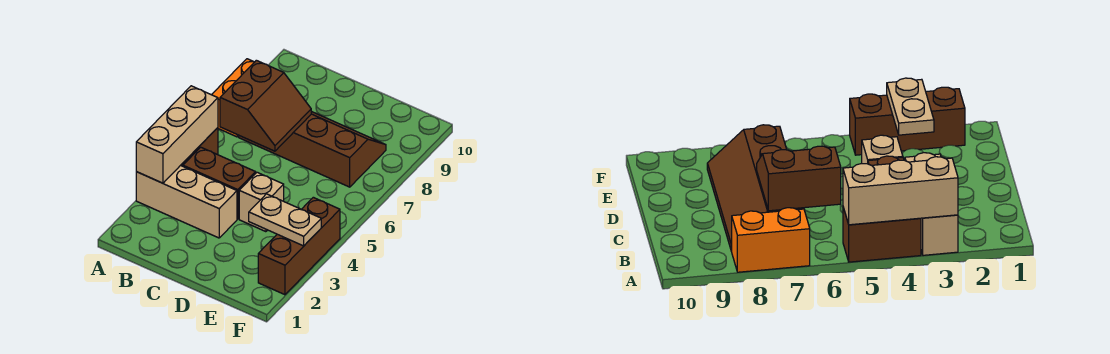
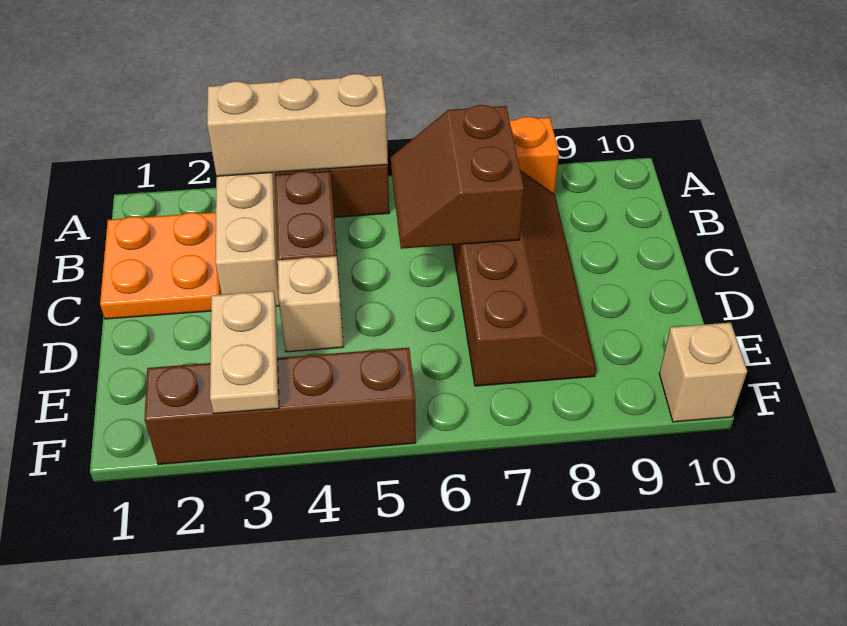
none -> orange plate B1:C2 level 1
brown slope B6:C7 level 2 top B -> brown slope B6:C7 level 2 top 7
brown brick F2:F4 level 1 -> brown brick F2:F5 level 1
none -> tan brick F10 level 1

